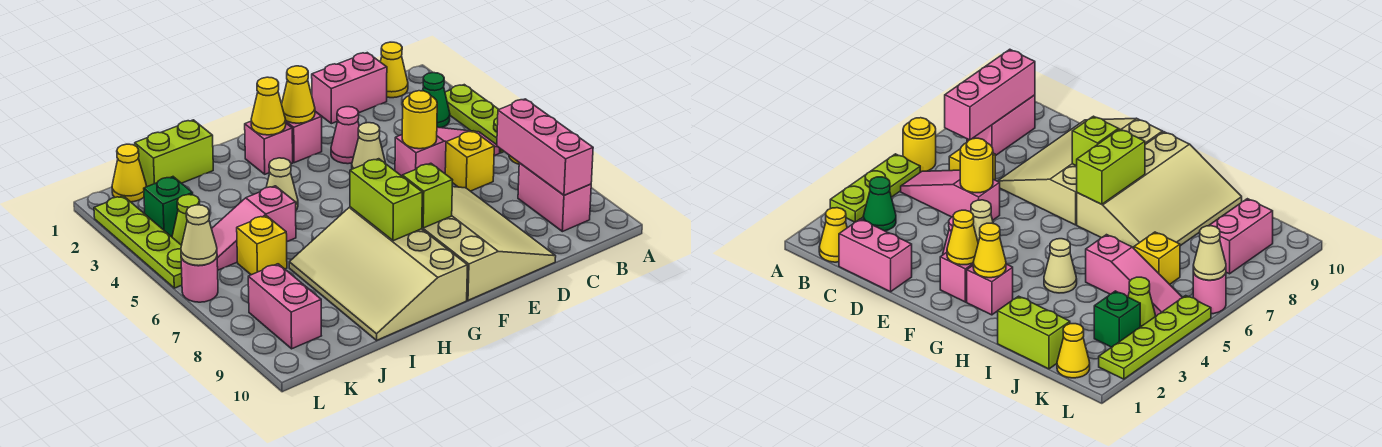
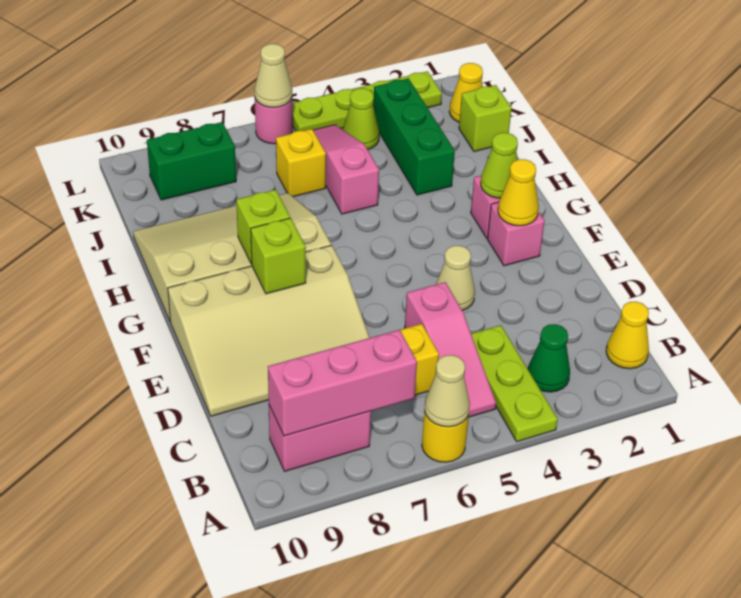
lime plate A3:A5 level 1 -> lime plate A4:C4 level 1
pink brick C1:D1 level 1 -> none
yellow round brick D5 level 2 -> none
pink cone E3 level 1 -> none
yellow cone G2 level 2 -> lime cone G2 level 2
lime brick G7:G8 level 2 -> lime brick G8 level 2
tan cone H4 level 1 -> tan cone A6 level 2
lime brick I1:J1 level 1 -> lime brick J1 level 1
green brick K3 level 1 -> green brick I3:K3 level 1
pink brick K8:K9 level 1 -> green brick K8:K9 level 1

